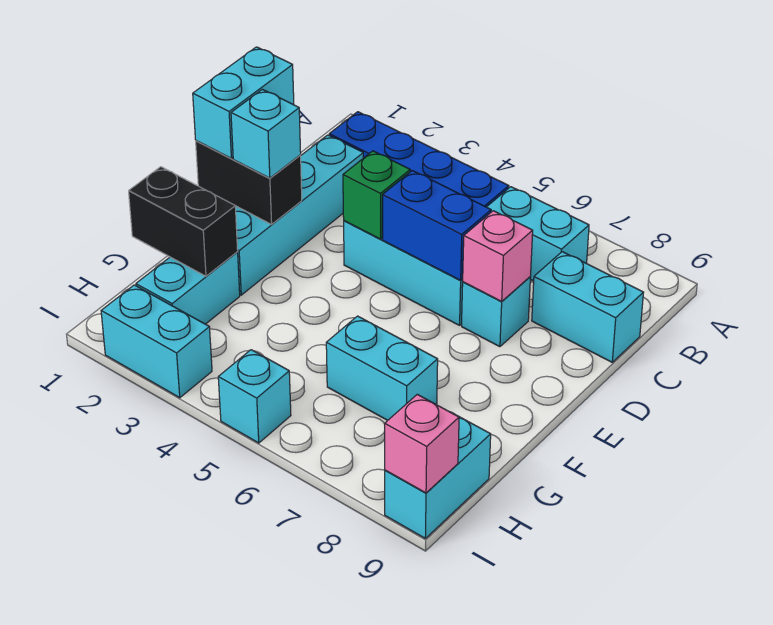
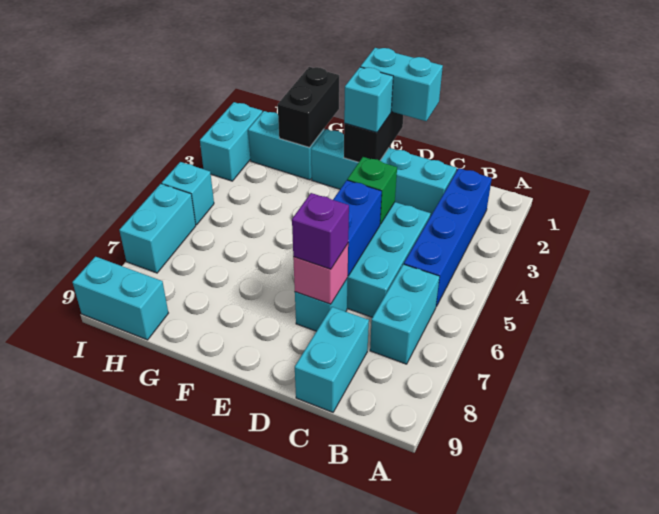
none -> purple brick D7 level 3
cyan brick G6:G7 level 1 -> cyan brick I6:I7 level 1
pink brick I9 level 2 -> none

